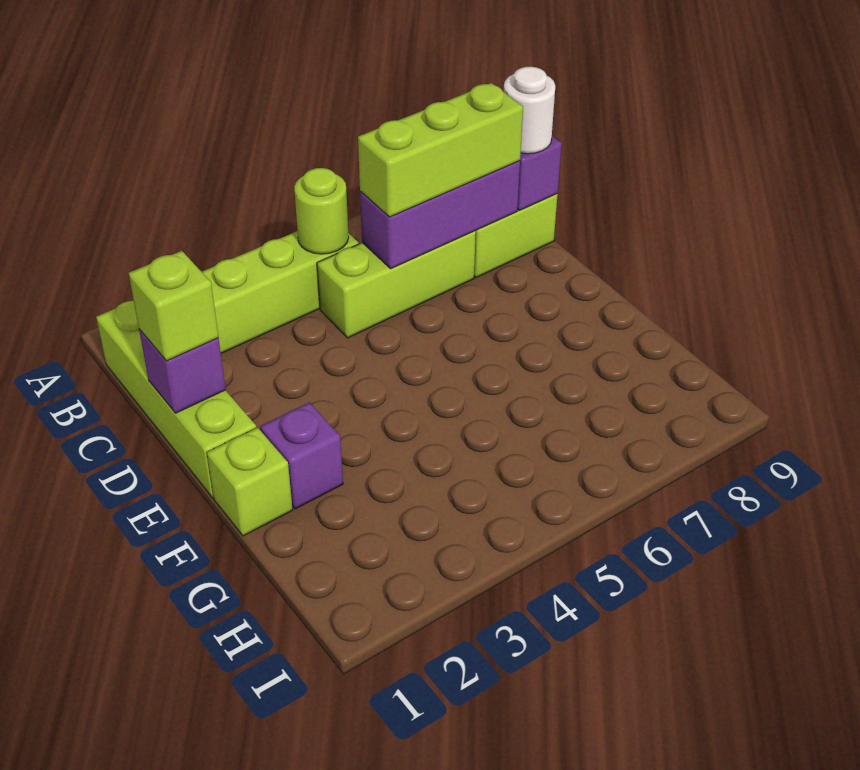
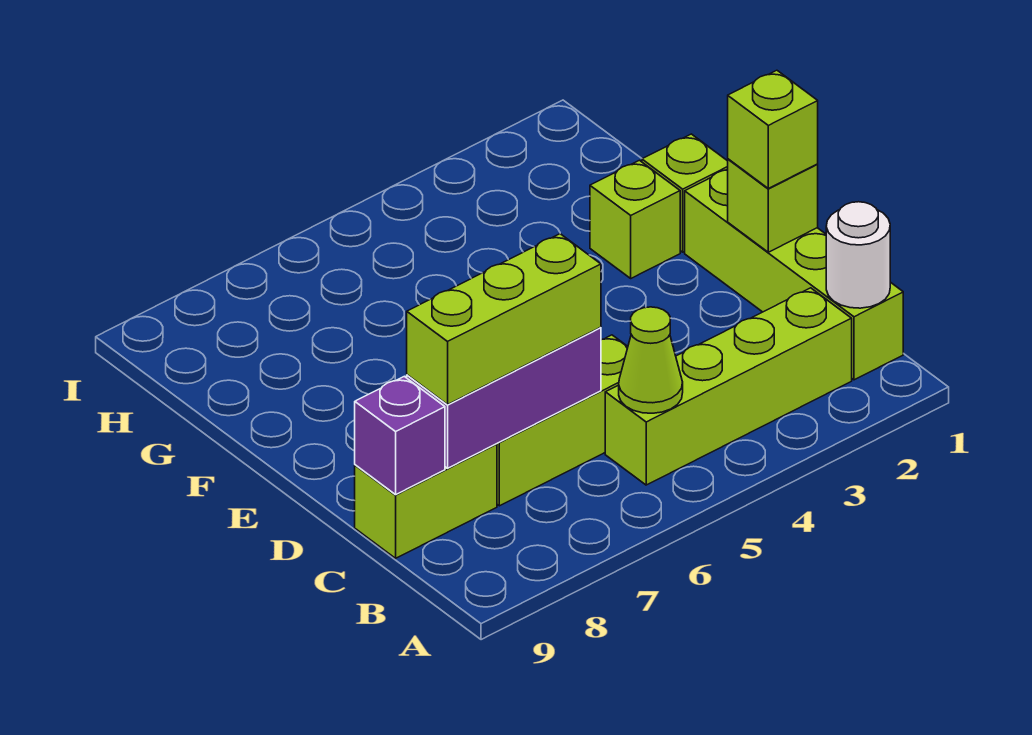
lime round brick B5 level 2 -> lime cone B5 level 2
white round brick C9 level 3 -> white round brick B1 level 2
purple brick D1 level 2 -> lime brick D1 level 2
purple brick F2 level 1 -> lime brick F2 level 1

